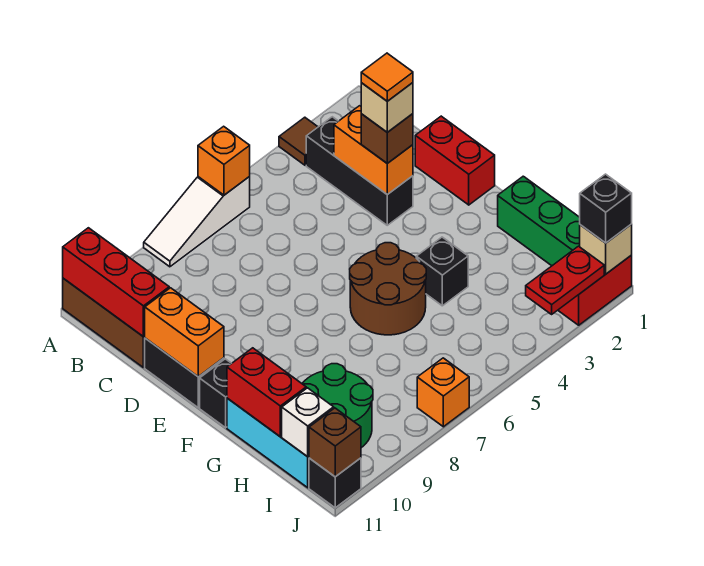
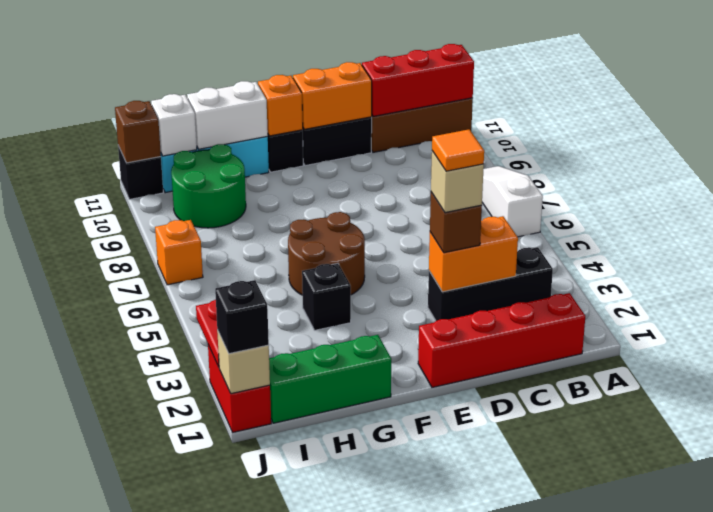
brown tile A3 level 1 -> none
orange brick A6 level 2 -> orange brick F11 level 2
red brick D1:E1 level 1 -> red brick B1:E1 level 1
red brick G11:H11 level 2 -> white brick G11:H11 level 2

